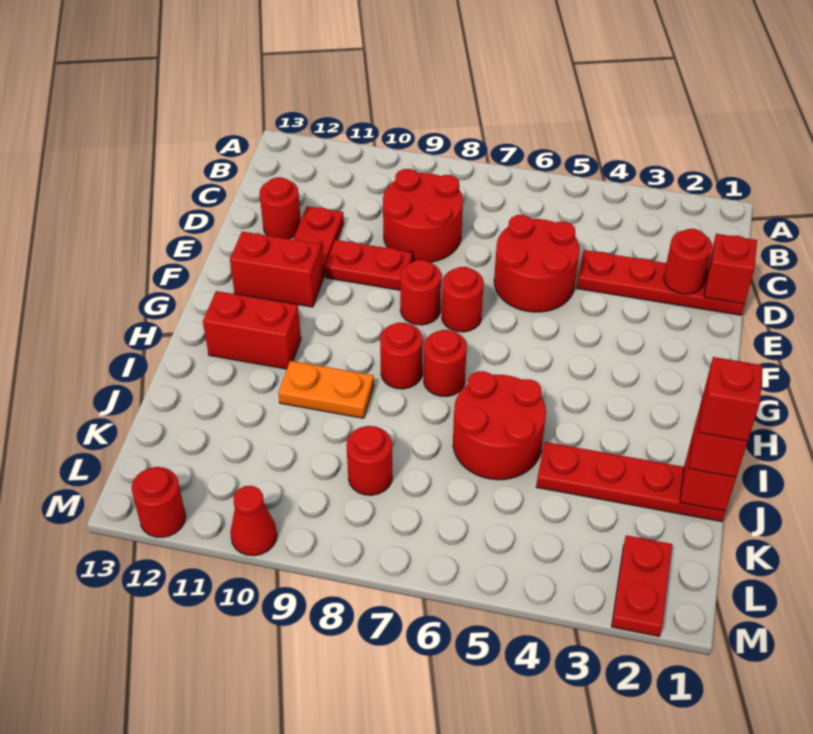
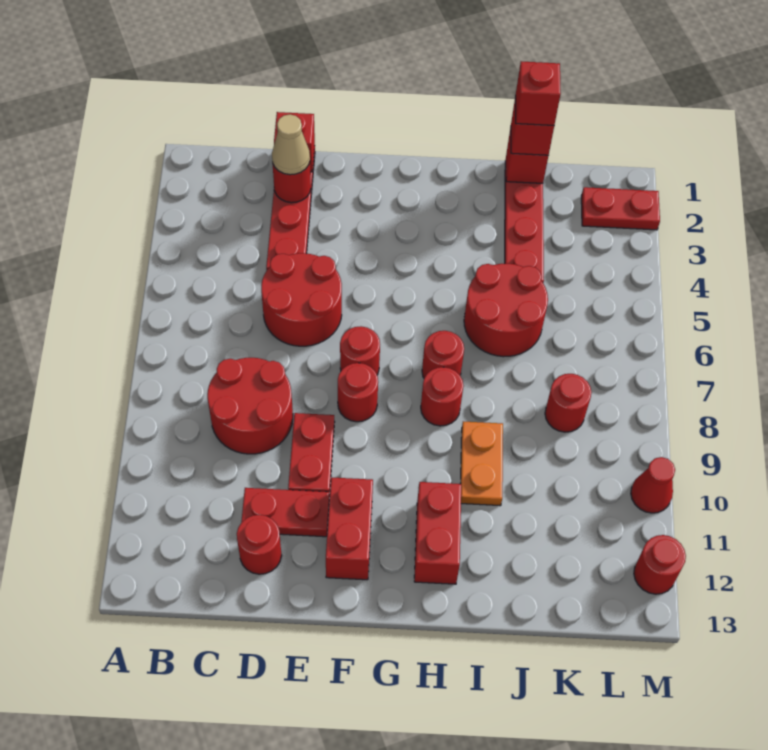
none -> tan cone D2 level 3

